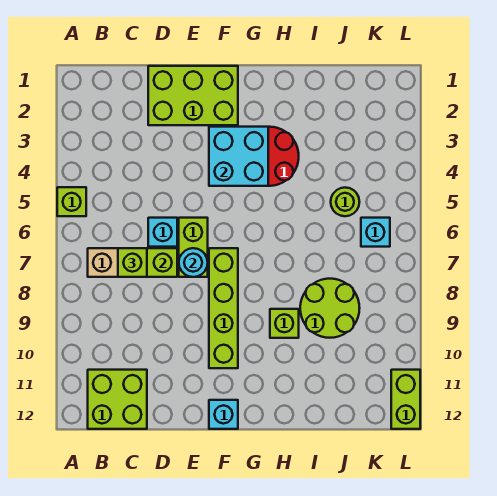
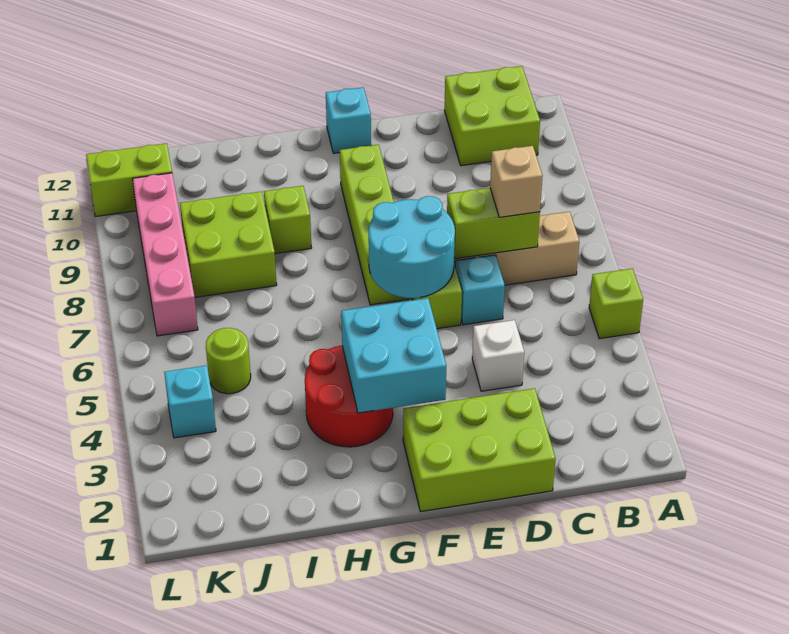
lime brick C7 level 3 -> tan brick C7 level 3
none -> white brick D4 level 1
cyan round brick E7 level 2 -> cyan round brick E6:F7 level 2
lime round brick I8:J9 level 1 -> lime brick I8:J9 level 1
cyan brick K6 level 1 -> cyan brick K4 level 1
none -> pink brick K7:K10 level 1
lime brick L11:L12 level 1 -> lime brick K11:L11 level 1

